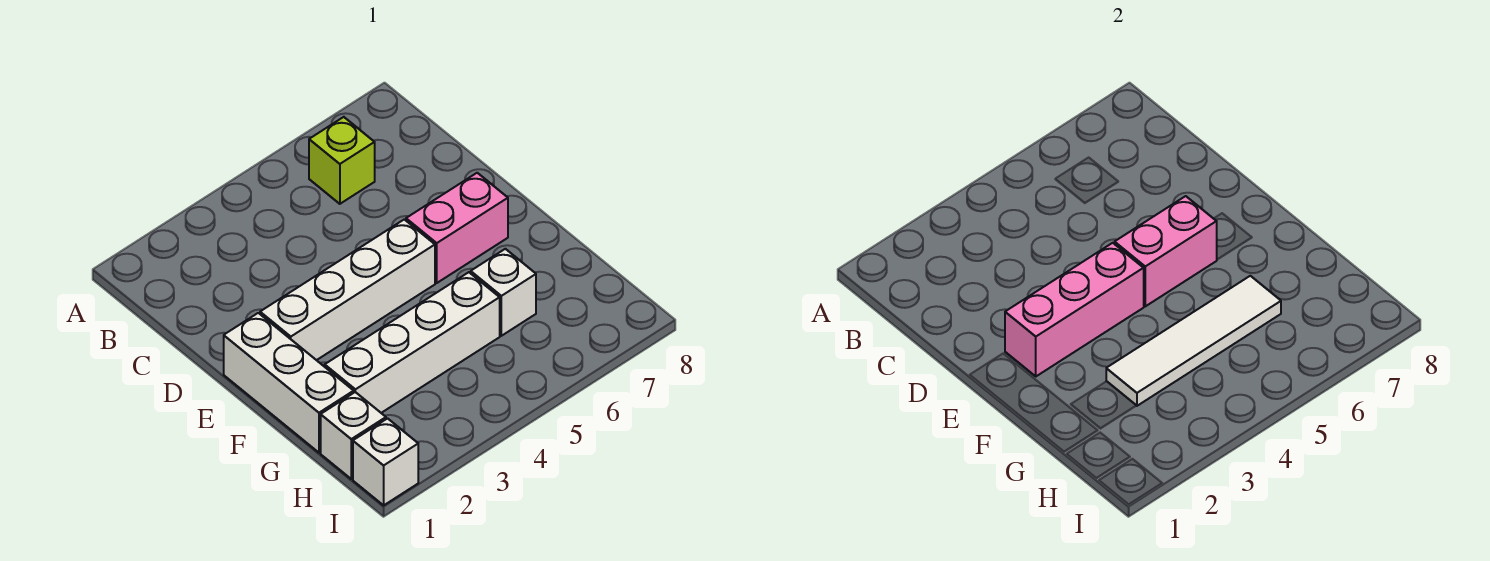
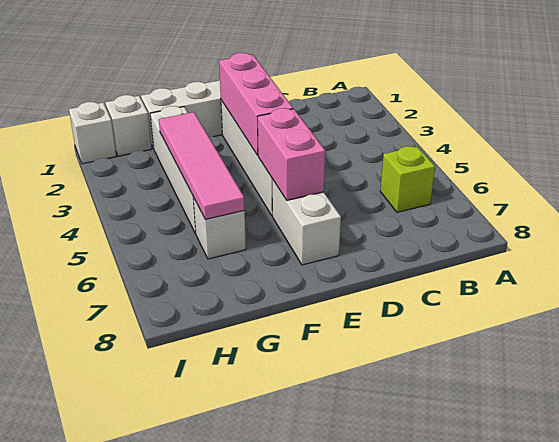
pink brick E6:E7 level 1 -> white brick E6:E7 level 1
white tile G3:G6 level 2 -> pink tile G3:G6 level 2

